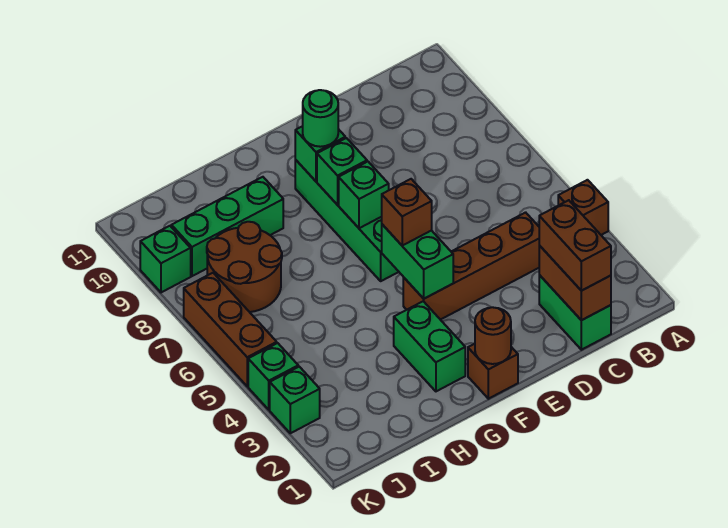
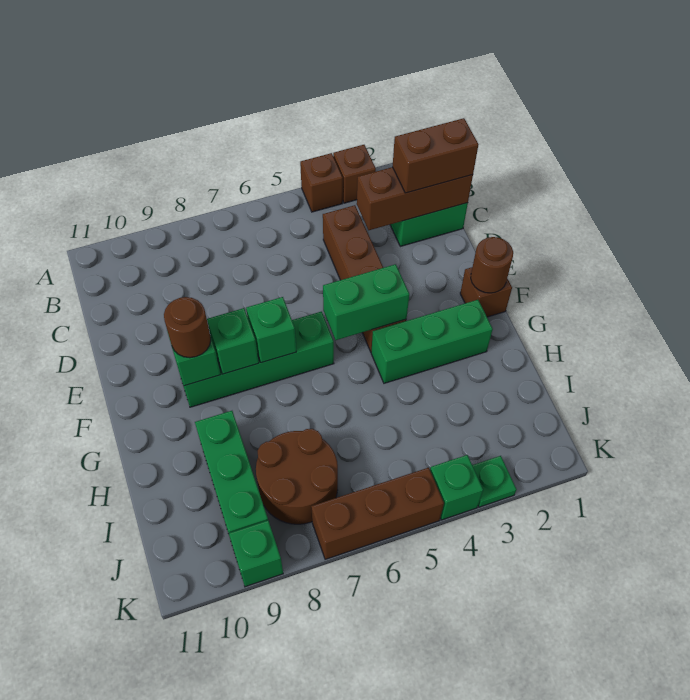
brown brick C1:C2 level 2 -> brown brick C1:C3 level 2
brown brick F5 level 3 -> brown brick A3 level 1
green round brick F9 level 3 -> brown round brick F9 level 3
green brick G2:G3 level 1 -> green brick G2:G4 level 1
green brick K3 level 1 -> green plate K3 level 1

